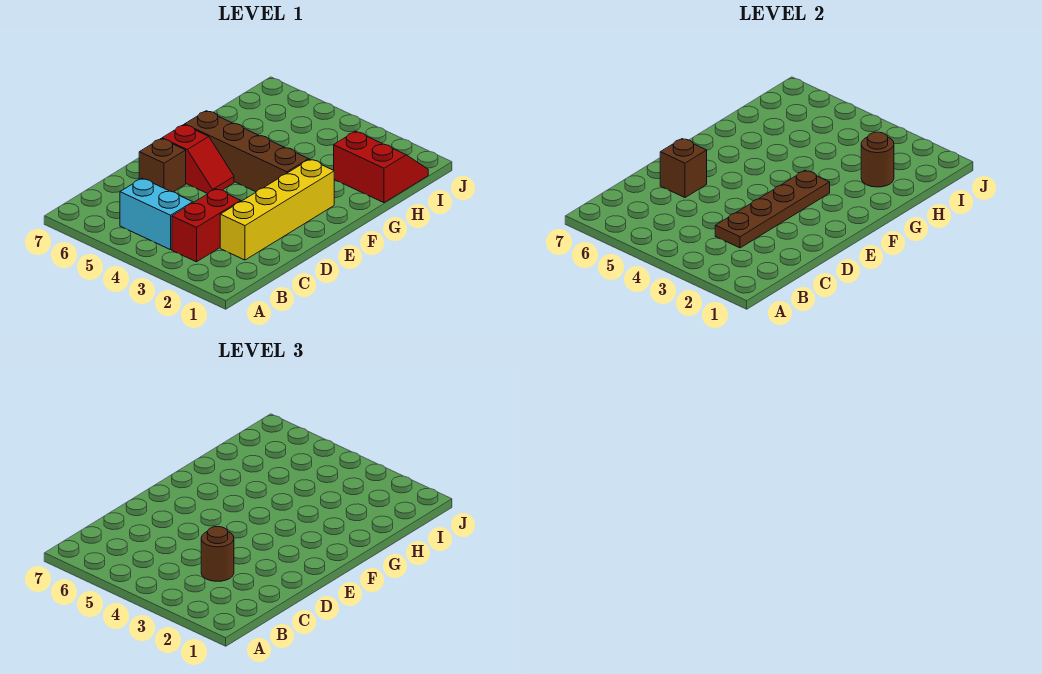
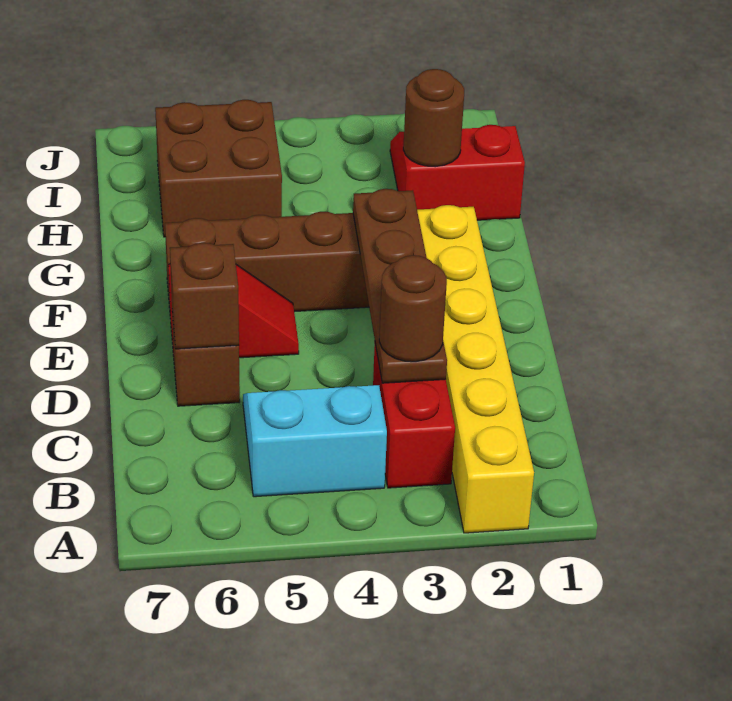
yellow brick C2:F2 level 1 -> yellow brick A2:F2 level 1
none -> brown brick H5:I6 level 1

